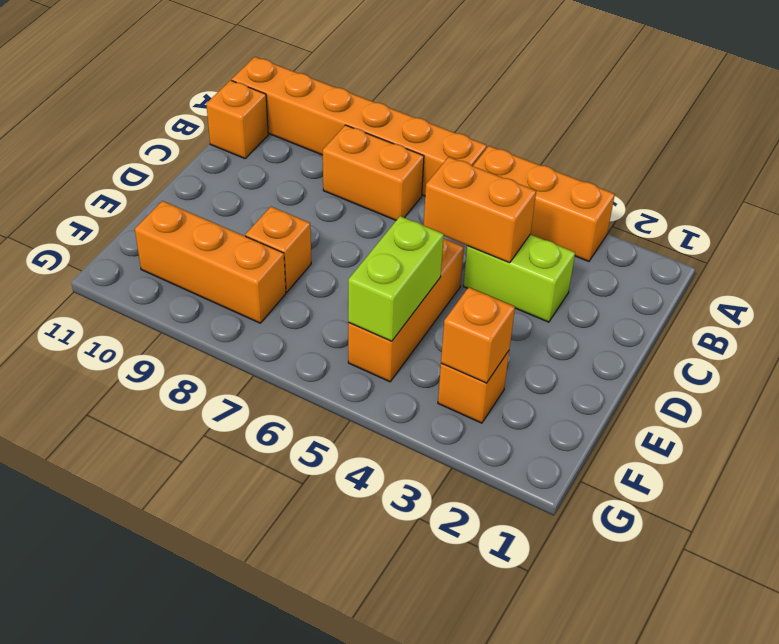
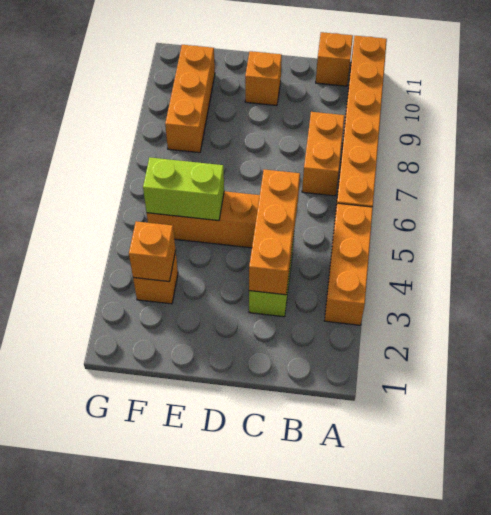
orange brick C4:C5 level 2 -> orange brick C3:C5 level 2
orange brick E8 level 1 -> orange brick D10 level 1

